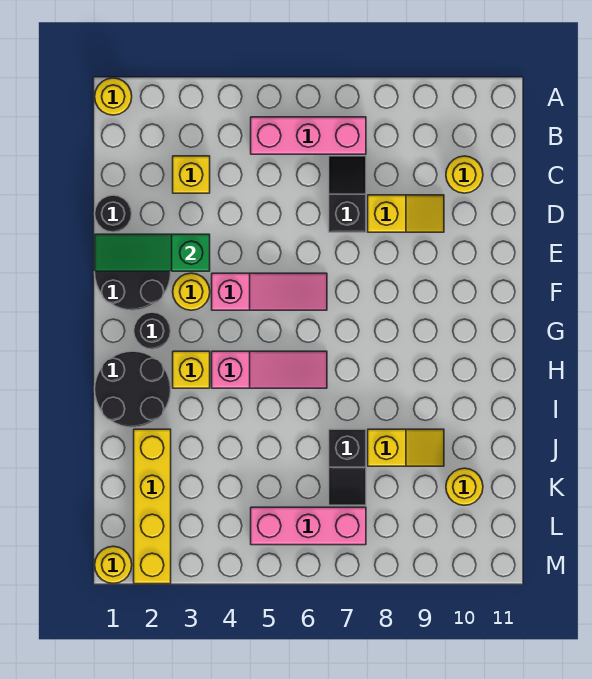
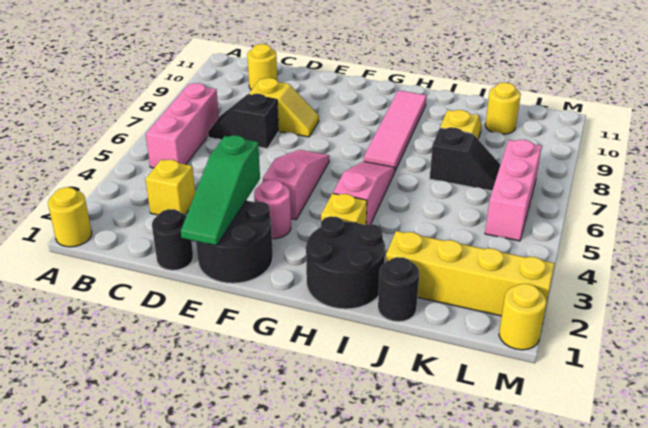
yellow slope D8:D9 level 1 top 8 -> yellow slope D8:E8 level 1 top D
yellow round brick F3 level 1 -> pink round brick F3 level 1
black round brick G2 level 1 -> black round brick J1 level 1
none -> pink tile H7:H10 level 1

